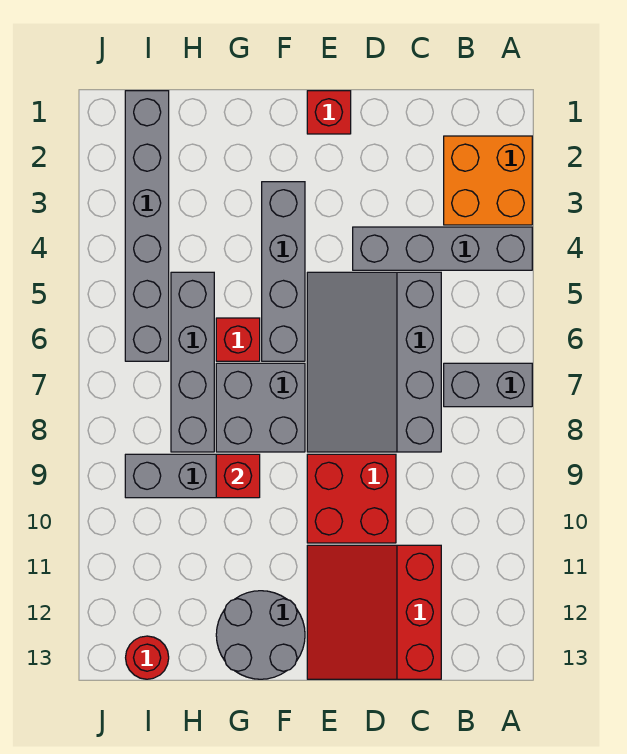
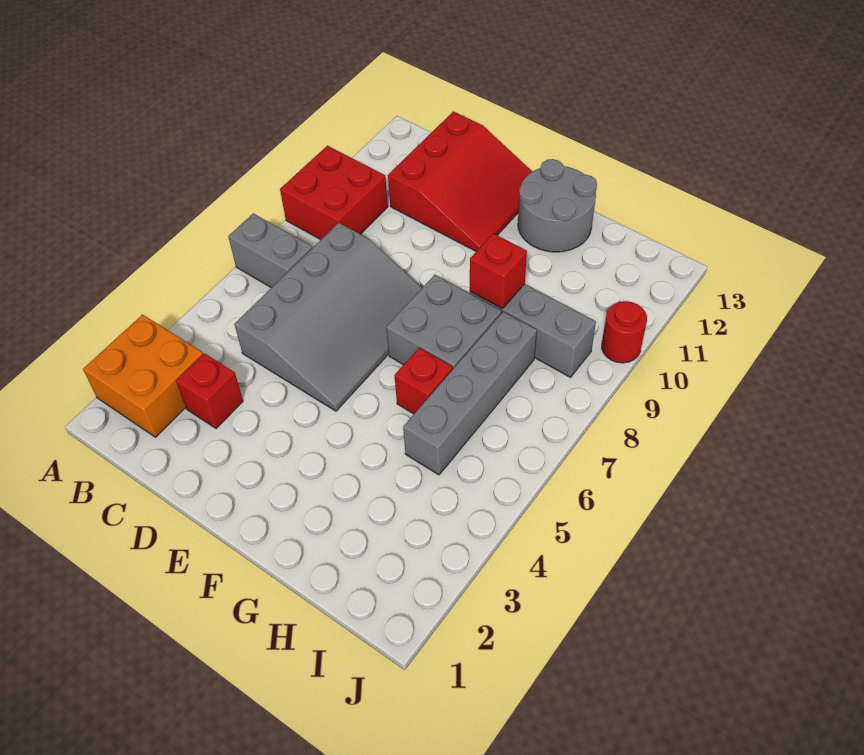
grey brick A4:D4 level 1 -> none
red brick D9:E10 level 1 -> red brick A9:B10 level 1
red brick E1 level 1 -> red brick C3 level 1
grey brick F3:F6 level 1 -> none
grey brick I1:I6 level 1 -> none
red round brick I13 level 1 -> red round brick J10 level 1

